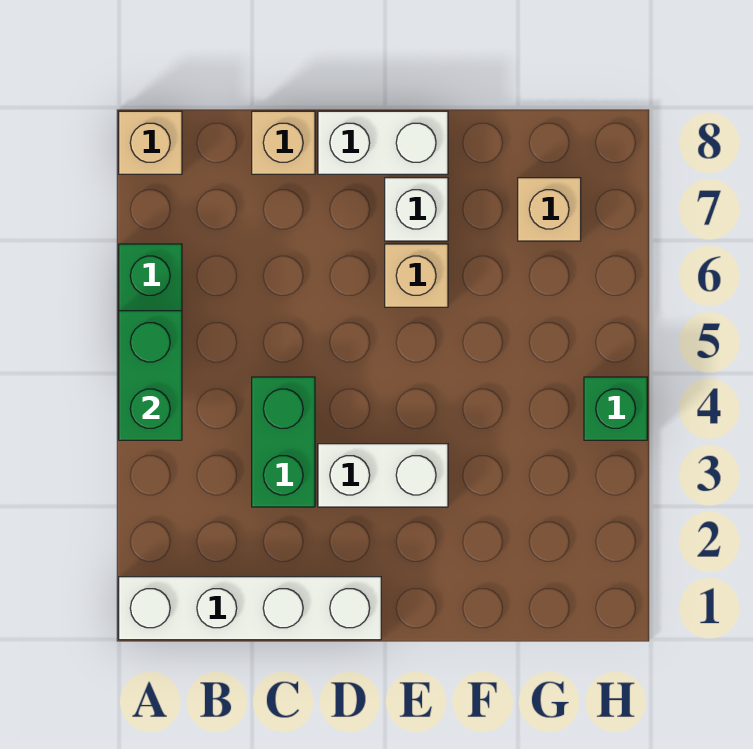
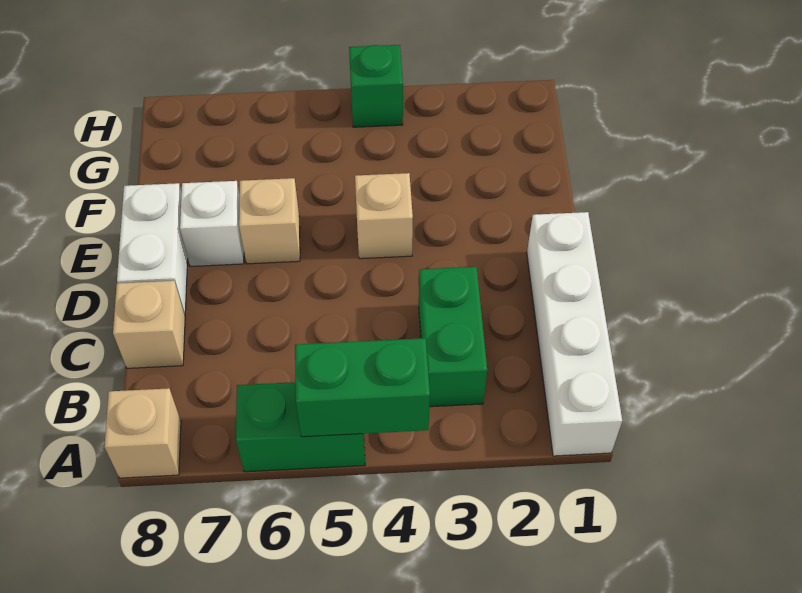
green brick C3:C4 level 1 -> green brick B3:C3 level 1
white brick D3:E3 level 1 -> none
tan brick G7 level 1 -> tan brick E4 level 1

